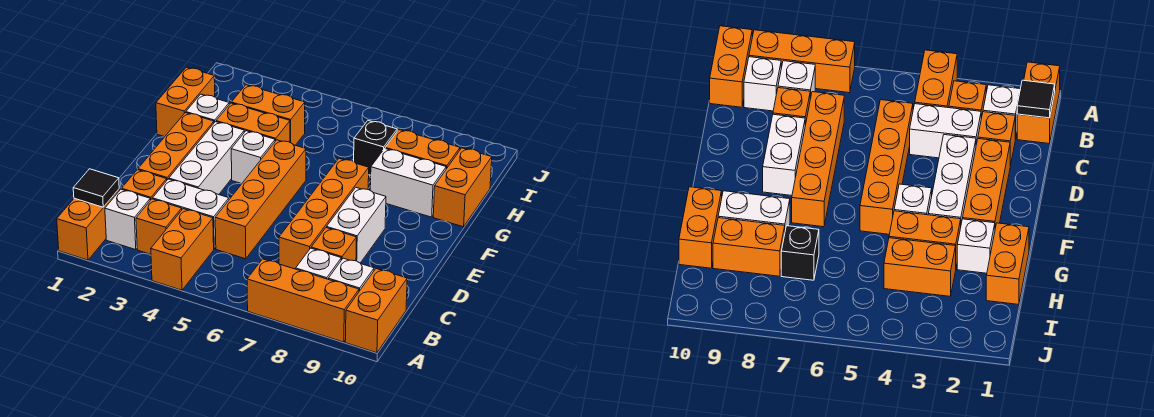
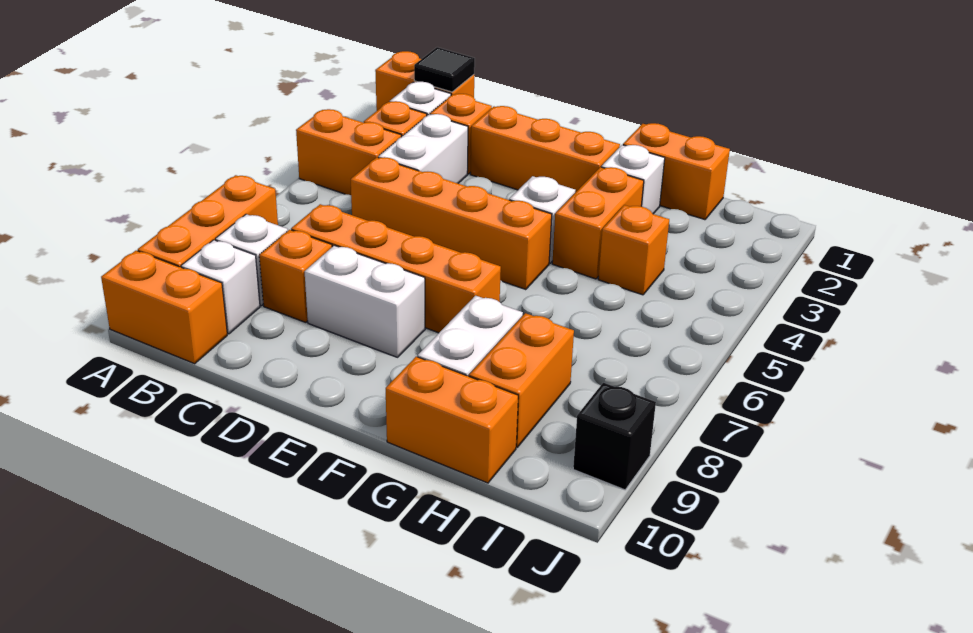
white brick D3:F3 level 1 -> none
orange brick H3:H4 level 1 -> orange brick H4 level 1
black brick H7 level 1 -> black brick J9 level 1

